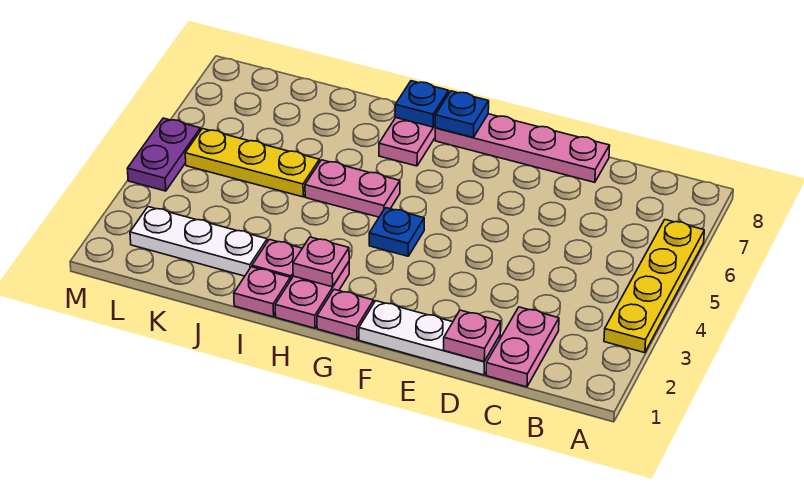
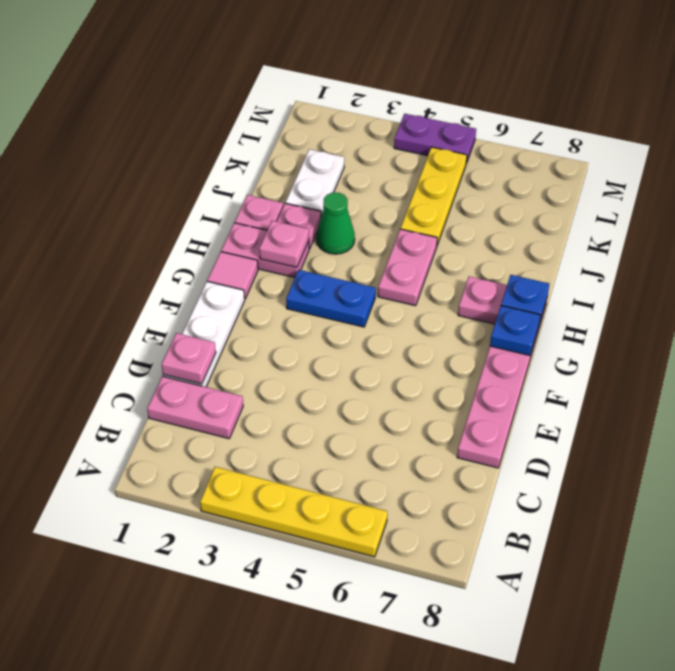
pink plate G1 level 1 -> pink tile G1 level 1
blue plate G4 level 1 -> blue plate G3:G4 level 1
none -> green cone I3 level 1
white plate J2:L2 level 1 -> white plate J2:K2 level 1

